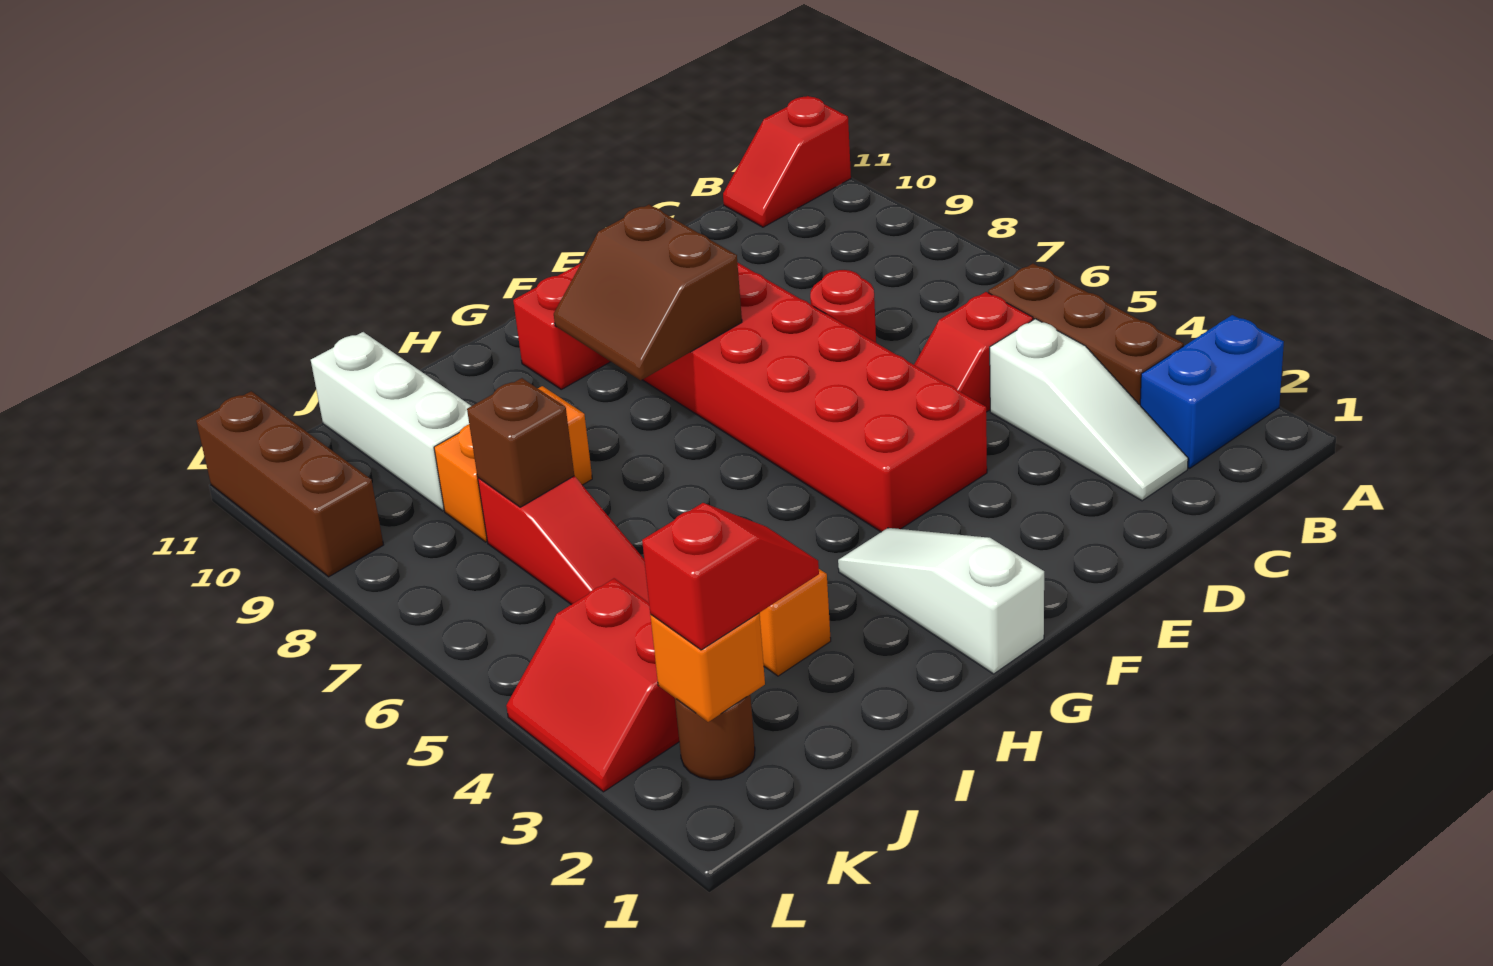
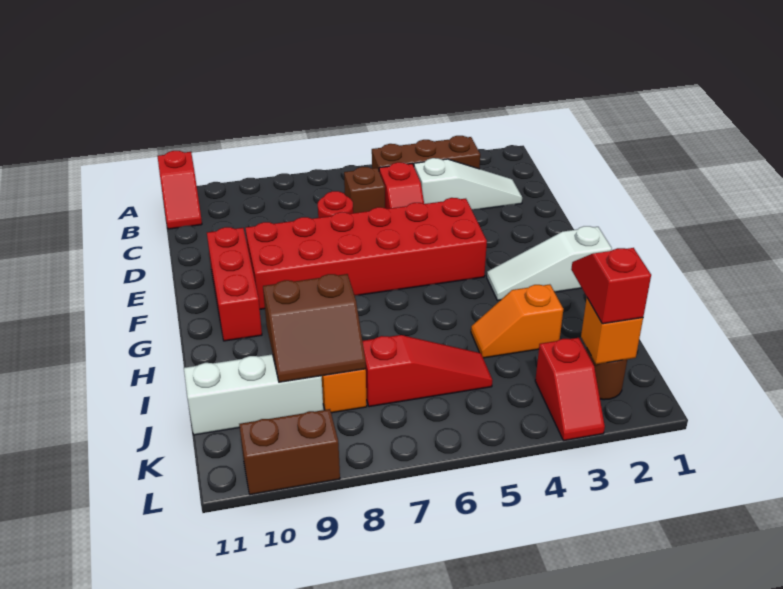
blue brick A2:B2 level 1 -> none
brown slope F8:G9 level 2 top F -> brown slope I8:J9 level 2 top I
brown brick J7 level 2 -> brown brick C6 level 1
red slope K3:L4 level 1 top K -> red slope K3:L3 level 1 top K
brown brick L9:L11 level 1 -> brown brick L9:L10 level 1

